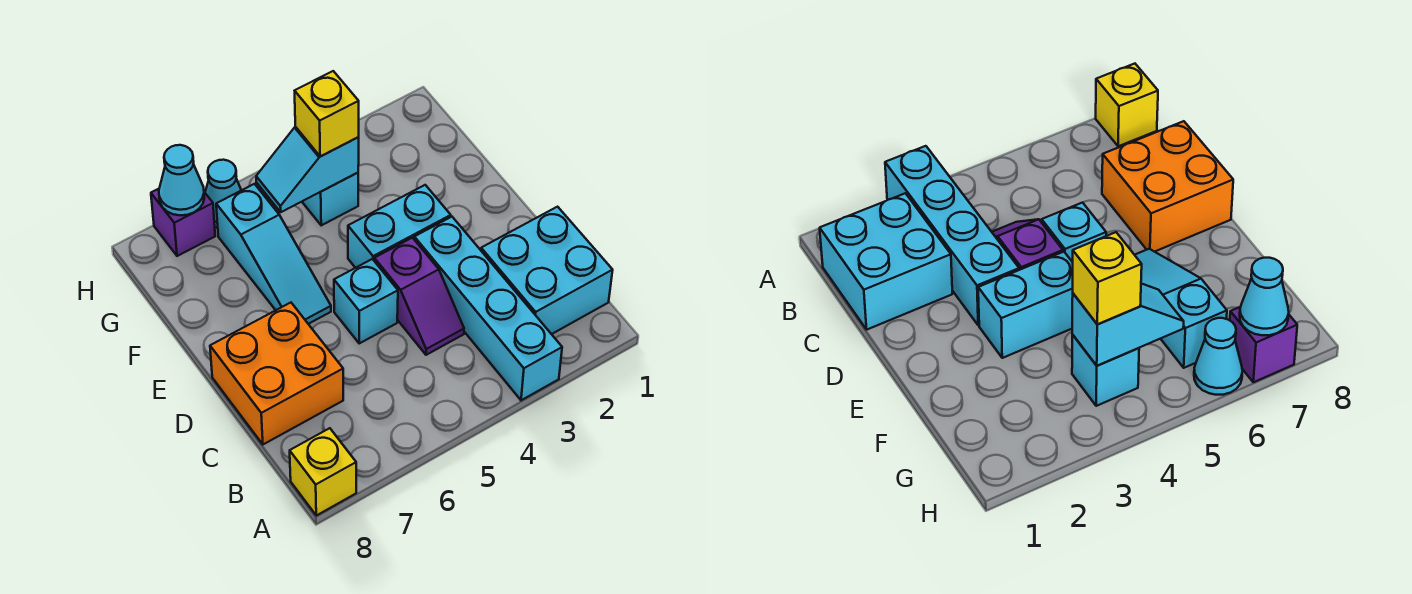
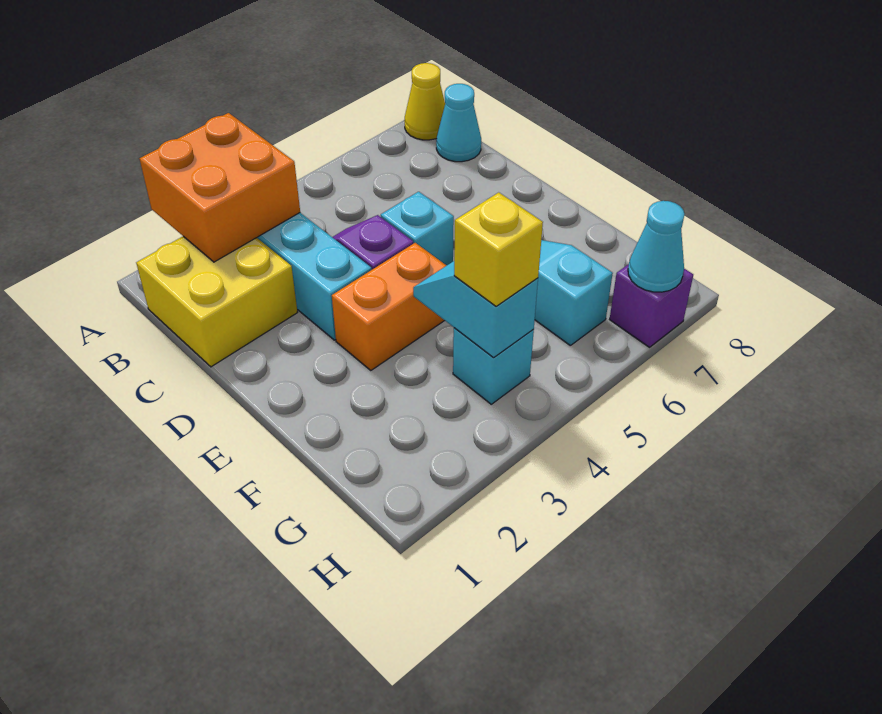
yellow brick A8 level 1 -> yellow cone A8 level 1
cyan brick B1:C2 level 1 -> yellow brick B1:C2 level 1
orange brick C7:D8 level 1 -> orange brick A2:B3 level 2
cyan brick E3:E4 level 1 -> orange brick E3:E4 level 1
cyan slope G4:G5 level 2 top 4 -> cyan slope F4:G4 level 2 top G
cyan cone H6 level 1 -> cyan cone B8 level 1

